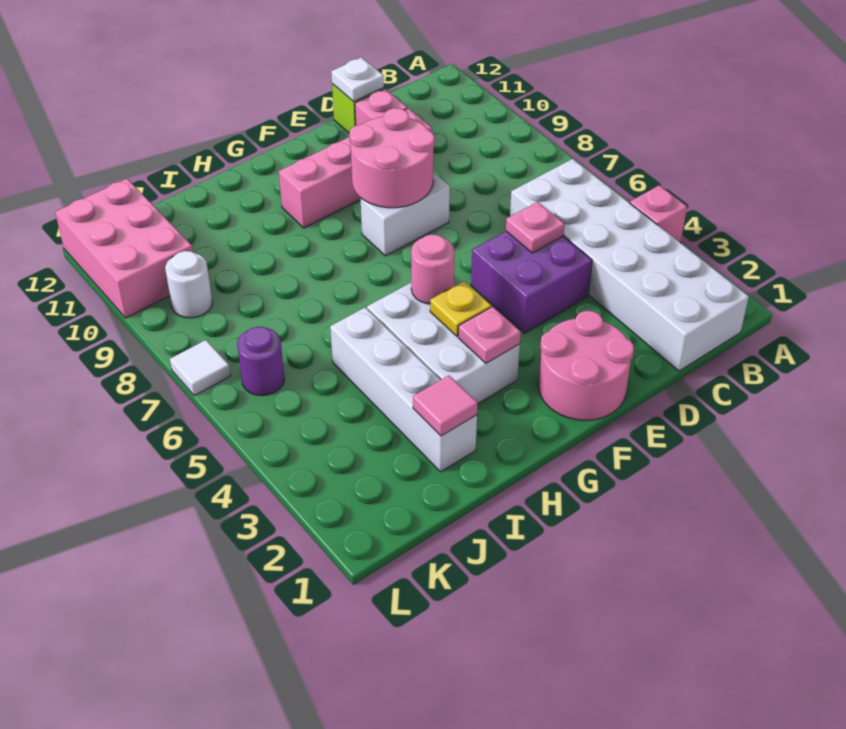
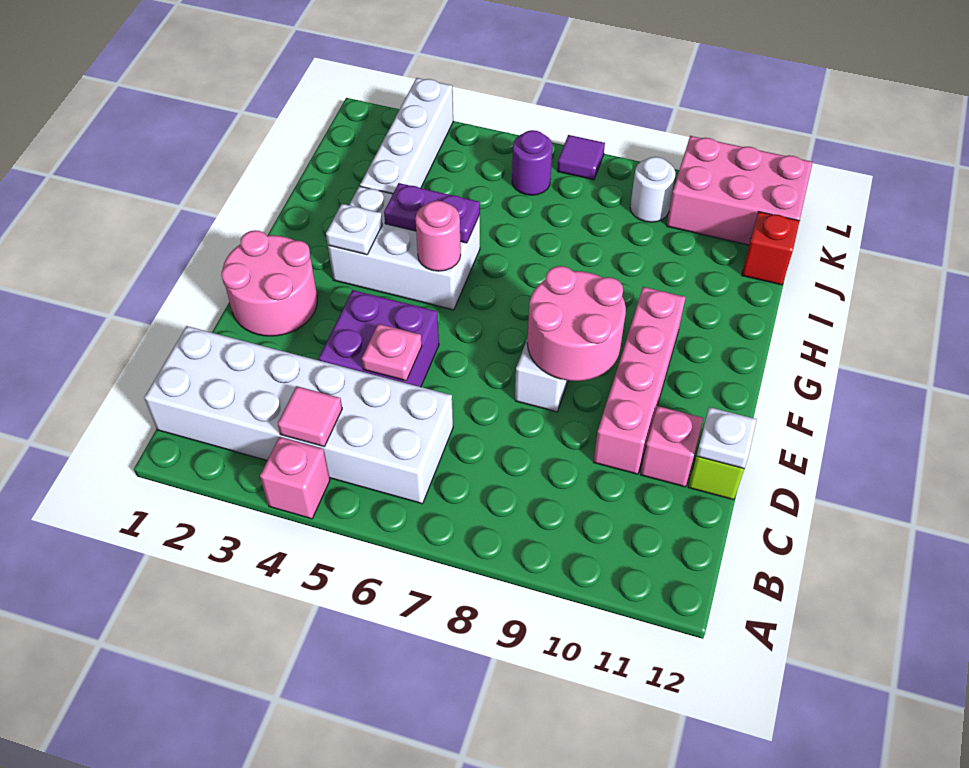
pink plate G3 level 2 -> white plate G3 level 2
yellow plate G4 level 2 -> none
none -> purple plate H4:H5 level 2
white brick I2:I5 level 1 -> white brick I3:L3 level 1
pink tile I2 level 2 -> pink tile B4 level 2
none -> red brick J12 level 1
white tile L7 level 1 -> purple tile L7 level 1

